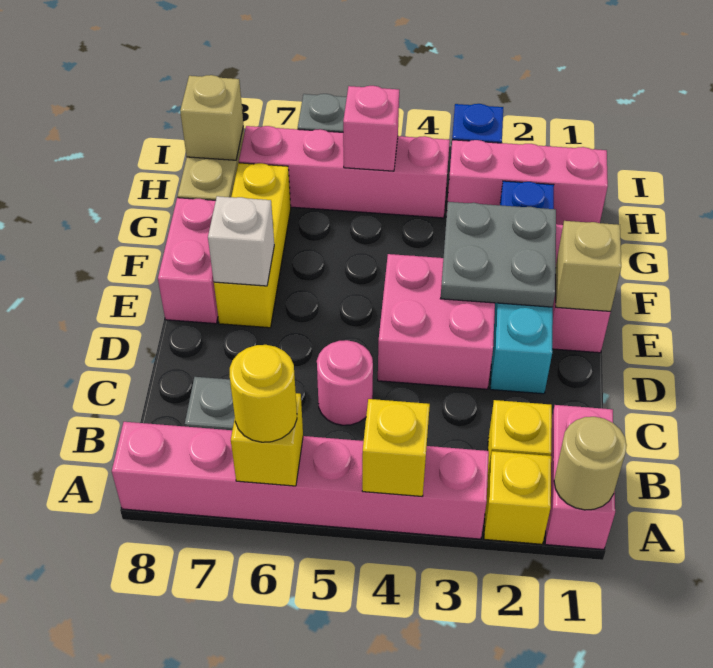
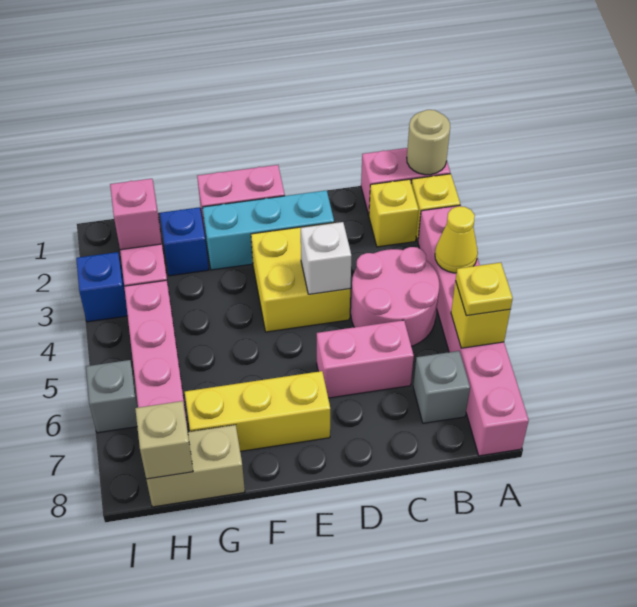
yellow brick A4 level 2 -> yellow cone A4 level 2
yellow round brick A6 level 3 -> yellow plate A6 level 3
pink round brick C5 level 1 -> pink round brick B4:C5 level 1
pink brick D3:E4 level 1 -> yellow brick D3:E4 level 1
tan brick E1 level 2 -> none
grey plate E2:F3 level 2 -> none
white brick E7 level 2 -> white brick D4 level 2
pink brick E8:F8 level 1 -> pink brick C6:D6 level 1
pink brick H5 level 2 -> pink brick H2 level 2

